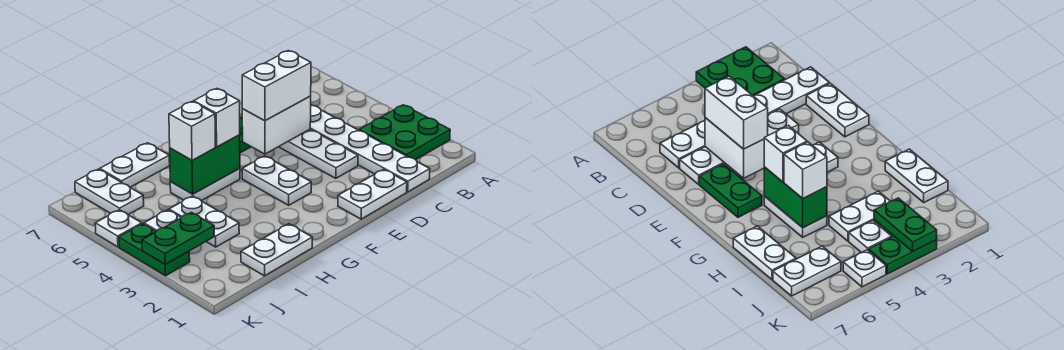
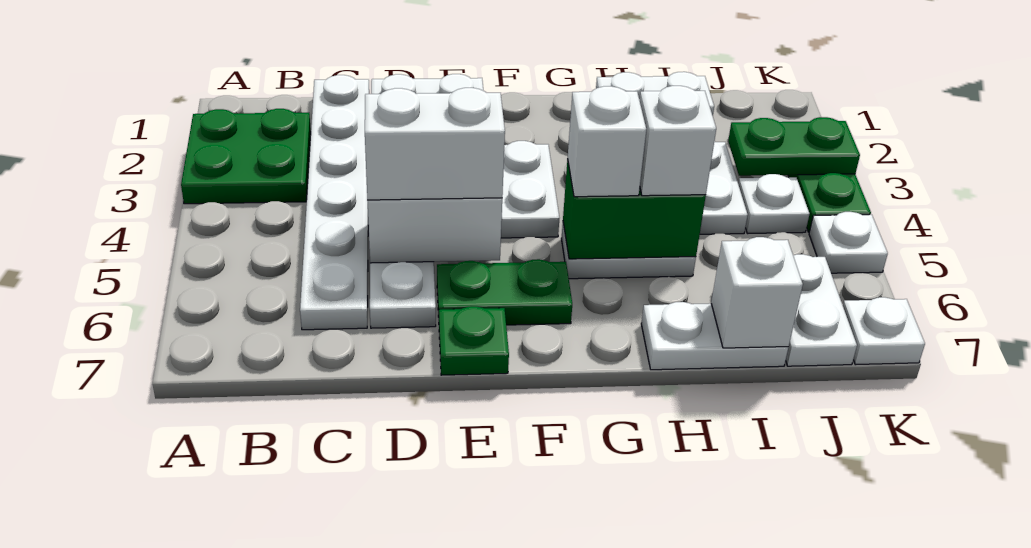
none -> green plate E7 level 1
none -> white brick I7 level 2
none -> white plate K7 level 1

